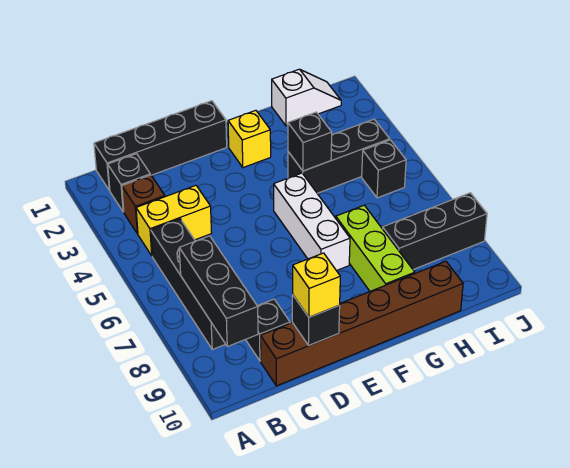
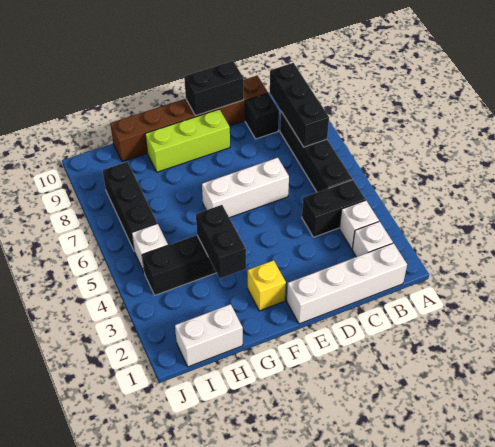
black brick B1:E1 level 1 -> white brick B1:E1 level 1
black brick B2 level 1 -> white brick B2 level 1
brown brick B3 level 1 -> white brick B3 level 1
yellow brick B4:C4 level 1 -> black brick B4:C4 level 1
black brick D10 level 2 -> black brick D10:E10 level 2
yellow brick D10 level 3 -> none
white brick F5:F7 level 1 -> white brick D6:F6 level 1
black brick G4 level 2 -> black brick G3:G4 level 2
lime brick G7:G9 level 1 -> lime brick E9:G9 level 1
white slope H1:I1 level 1 top H -> white brick H1:I1 level 1
black brick H8:J8 level 1 -> black brick I6:I8 level 1
black brick I5 level 1 -> white brick I5 level 1

